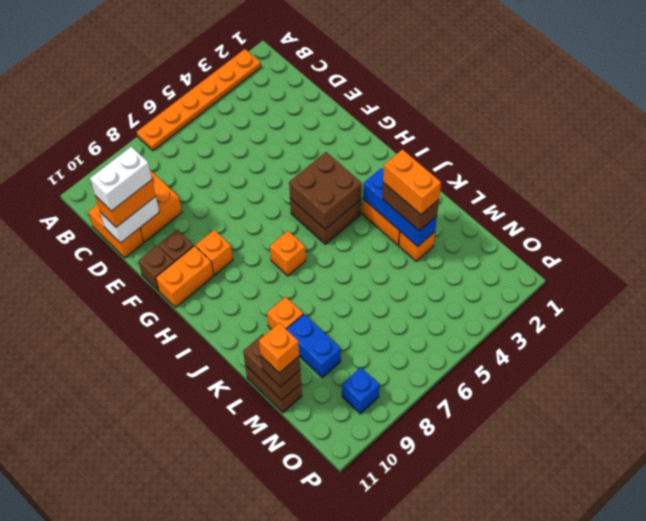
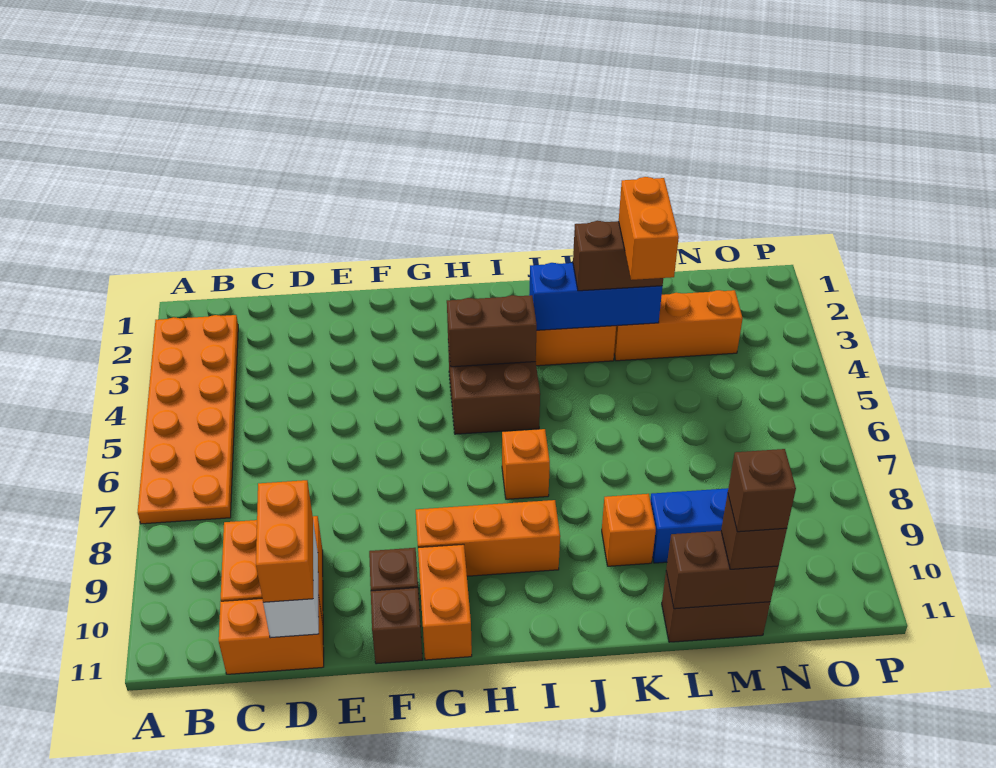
orange plate A2:A7 level 1 -> orange plate A2:B7 level 1
white brick D10:D11 level 4 -> none
orange brick G9 level 1 -> orange brick G9:I9 level 1
brown brick H4:I5 level 2 -> brown brick H4:I4 level 2
orange brick K3:L3 level 4 -> orange brick L3:L4 level 4
orange brick L3 level 1 -> orange brick L3:N3 level 1
orange brick M11 level 4 -> brown brick M11 level 4
blue brick O9 level 1 -> none

